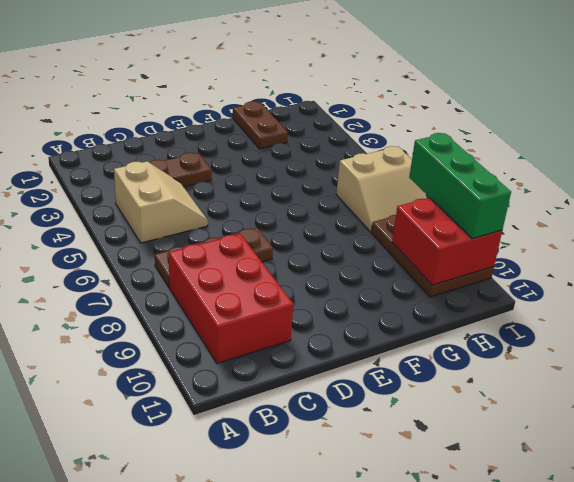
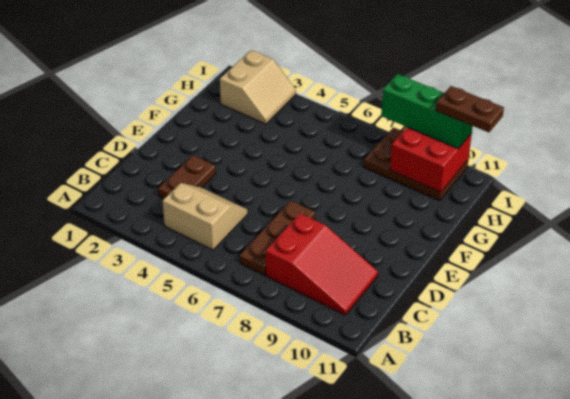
red brick B8:C10 level 1 -> red slope B8:C10 level 1 top 8
brown plate G1:G2 level 1 -> brown plate I10:I11 level 4
tan slope H6:I7 level 1 top 6 -> tan slope H2:I3 level 1 top 2

